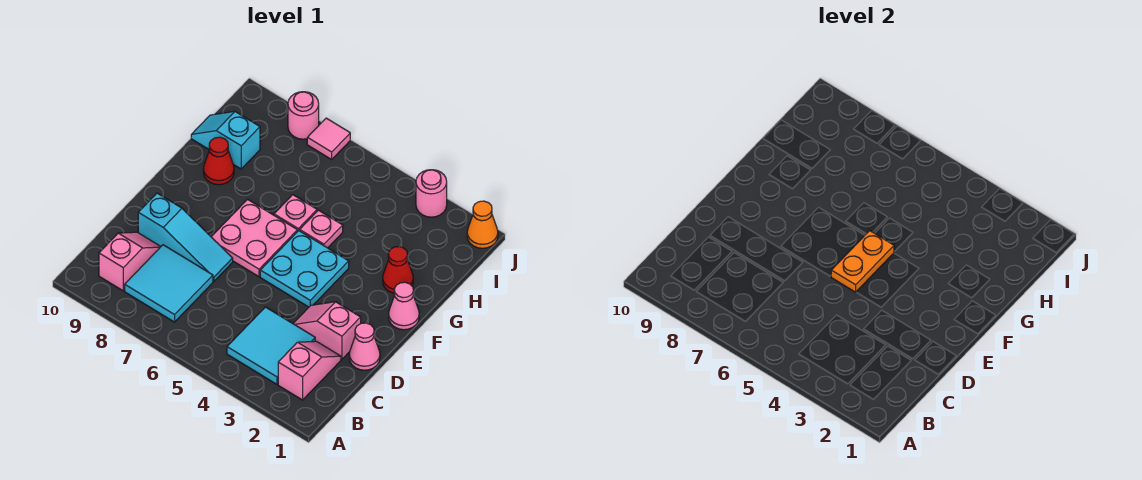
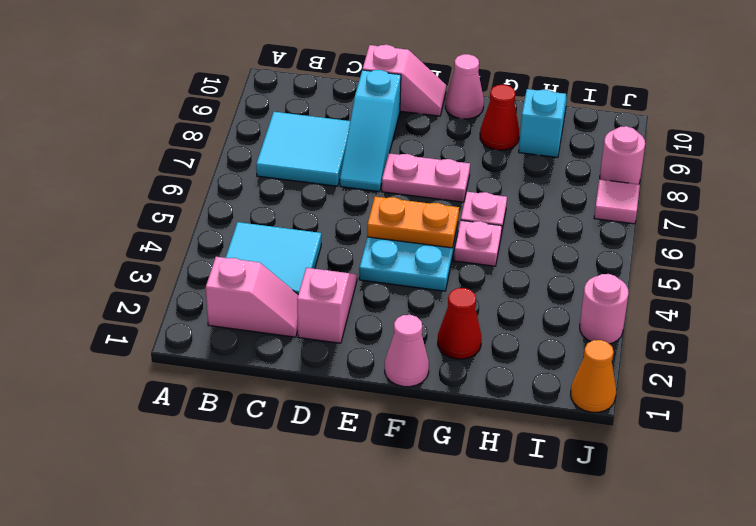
pink slope B9:C9 level 1 top B -> pink slope D10:E10 level 1 top D
pink cone D1 level 1 -> pink cone F10 level 1
pink plate E6:F7 level 1 -> pink plate E7:F7 level 1

